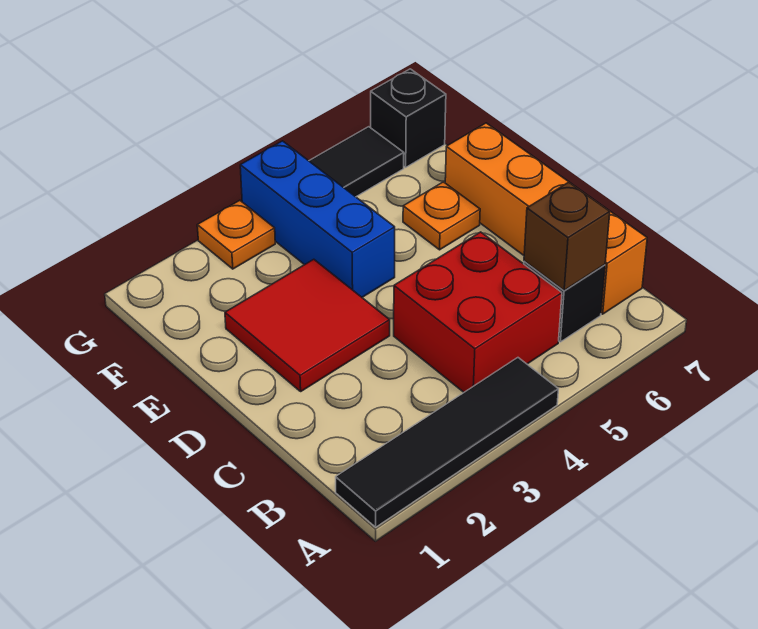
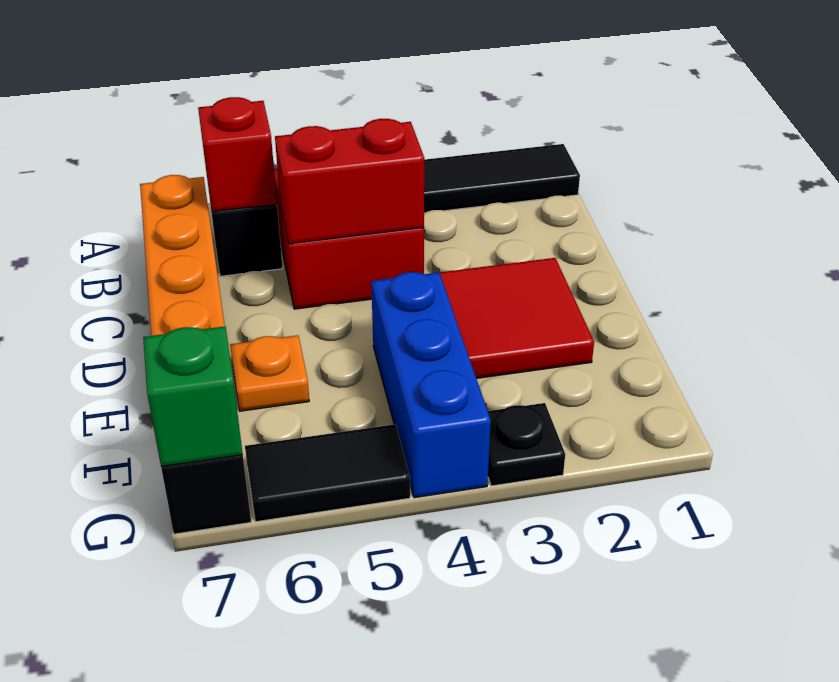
brown brick B6 level 2 -> red brick B6 level 2
none -> red brick C4:C5 level 2
orange plate G3 level 1 -> black plate G3 level 1
none -> green brick G7 level 2

